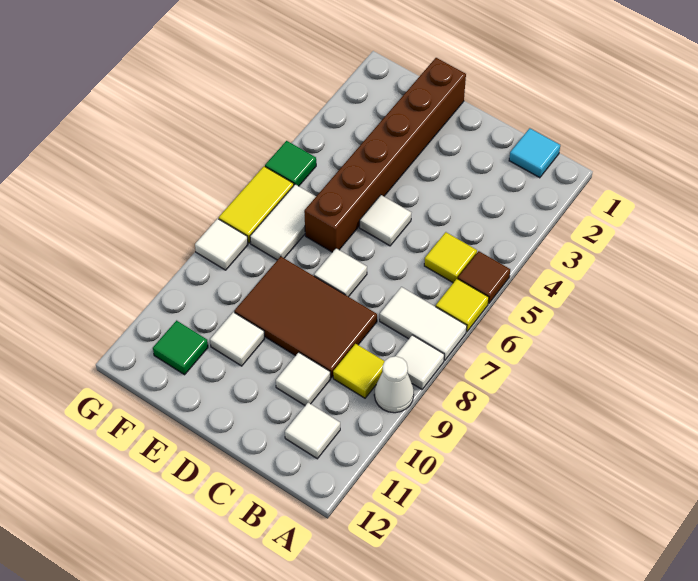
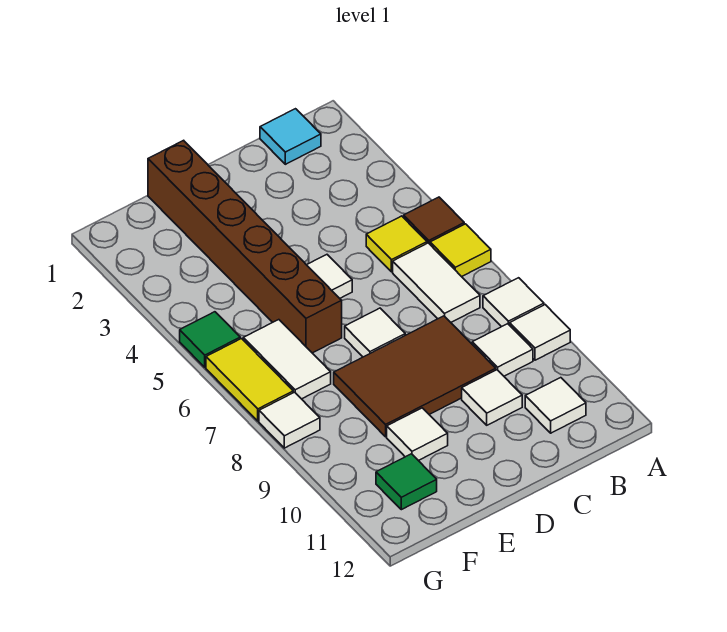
white tile A7:B7 level 1 -> white tile B6:B7 level 1
white cone A9 level 1 -> white tile A9 level 1
yellow tile B9 level 1 -> white tile B9 level 1

